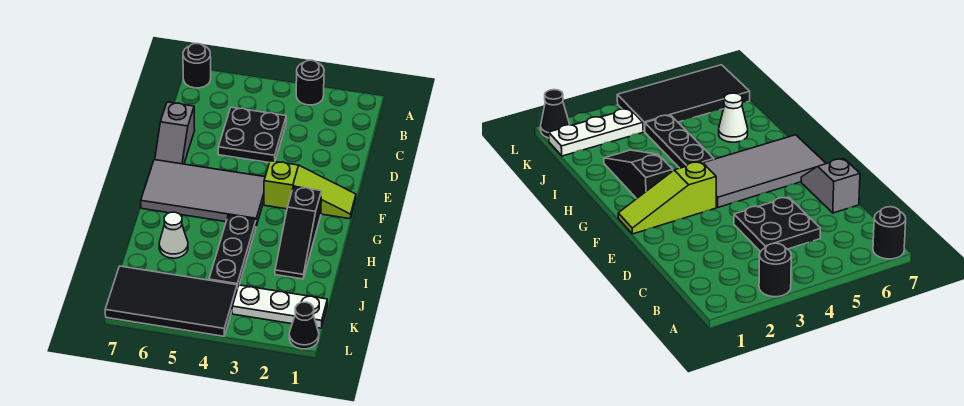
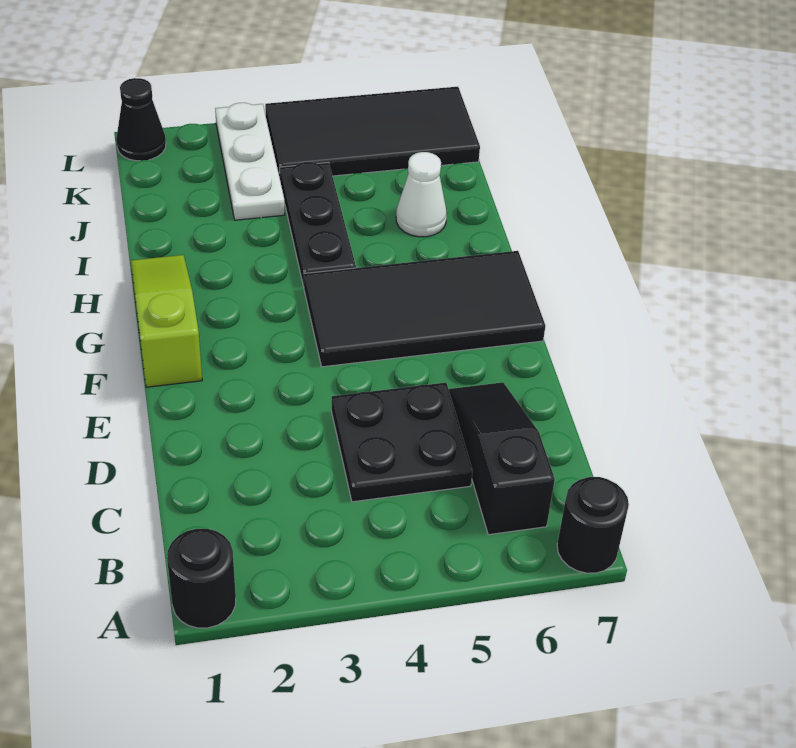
black round brick A3 level 1 -> black round brick A1 level 1
grey slope D7:E7 level 1 top D -> none
lime slope F1:F3 level 1 top 3 -> lime slope F1:H1 level 1 top F
grey tile F4:G7 level 1 -> black tile F4:G7 level 1
black slope G2:I2 level 1 top G -> black slope B6:D6 level 1 top B
white plate K1:K3 level 1 -> white plate J3:L3 level 1

